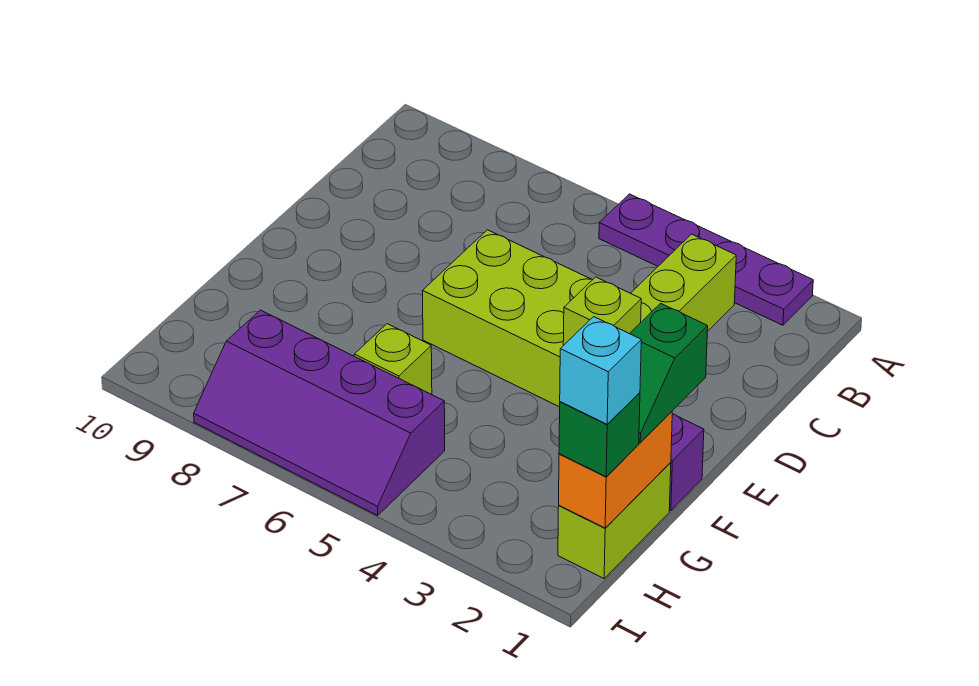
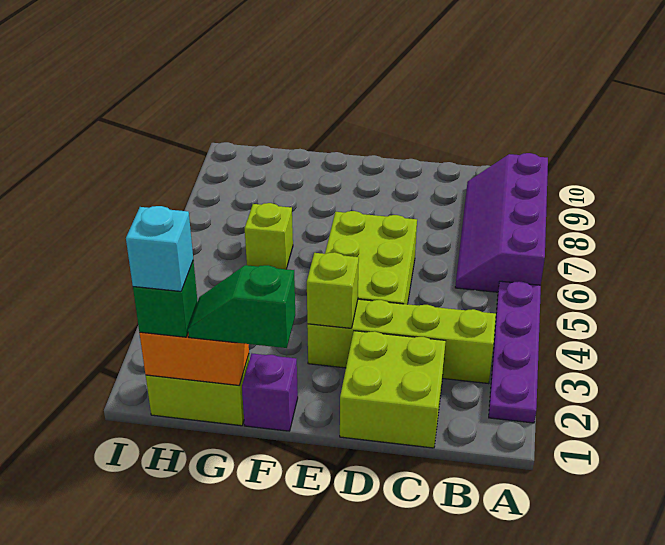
none -> lime brick C1:D2 level 1
purple slope H5:I8 level 1 top H -> purple slope A6:B9 level 1 top A

